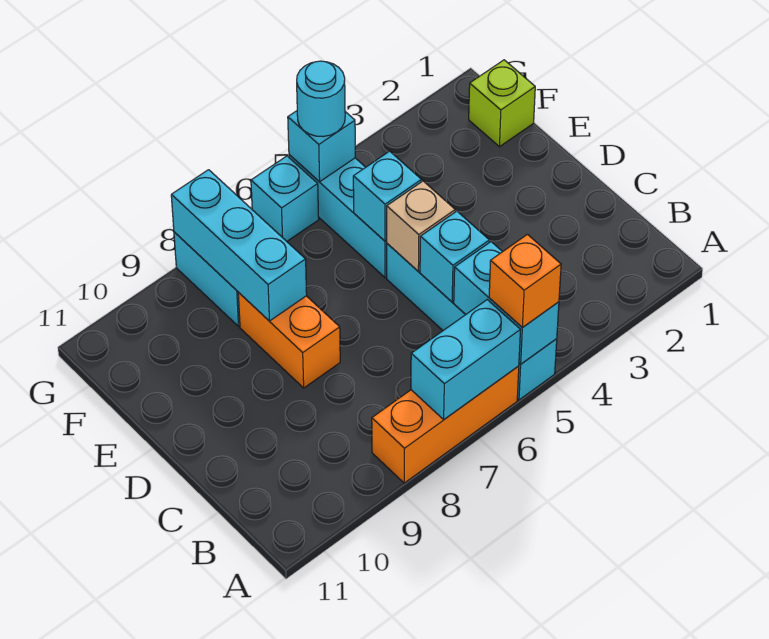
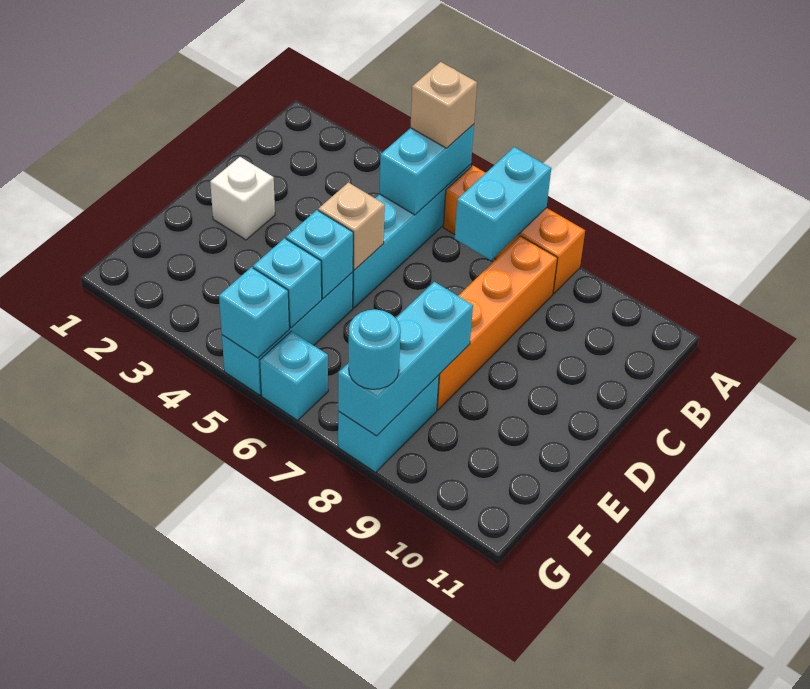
orange brick A5 level 3 -> tan brick A5 level 3
cyan brick A6:A7 level 2 -> cyan brick A7:B7 level 2
cyan brick C5 level 2 -> cyan brick F5 level 2
none -> white brick D2 level 1
orange brick D8:E8 level 1 -> orange brick B8:E8 level 1
lime brick F1 level 1 -> none
cyan round brick G5 level 3 -> cyan round brick G8 level 3

